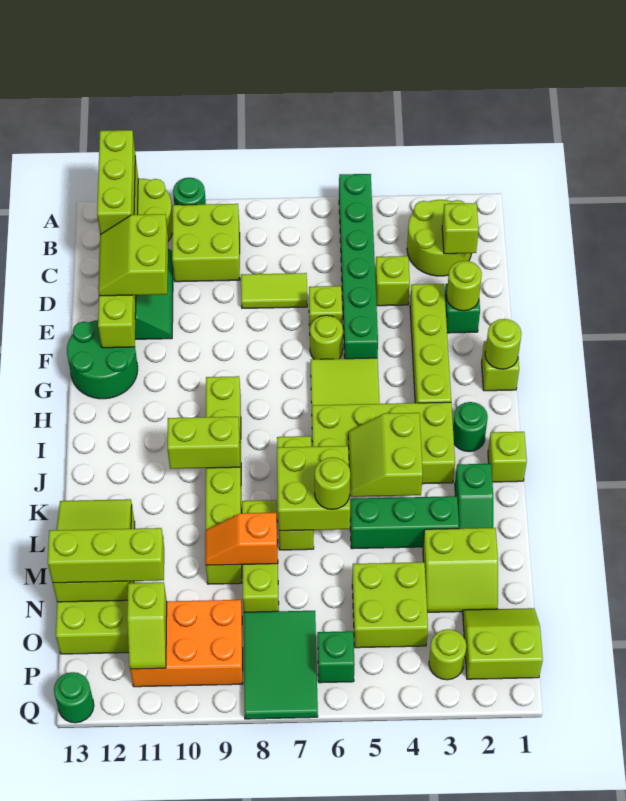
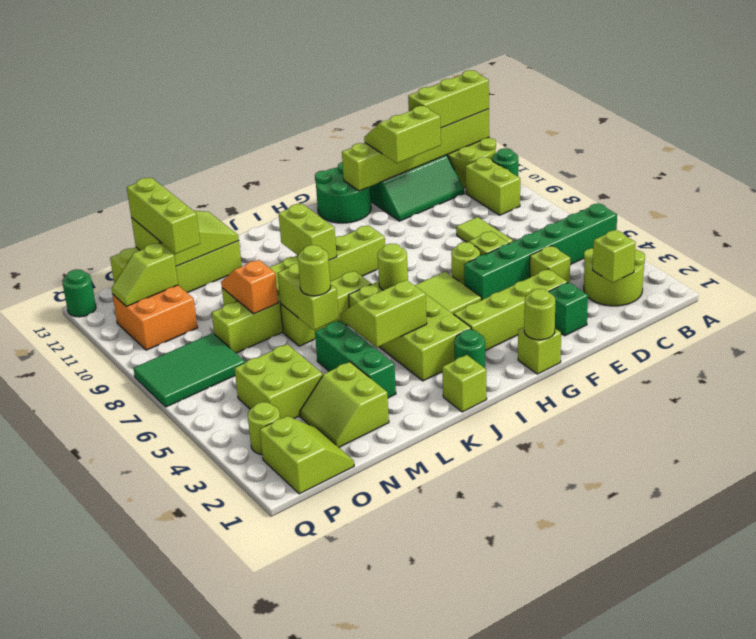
lime brick B9:C10 level 1 -> lime brick B9:B10 level 1
lime round brick E2 level 2 -> lime round brick I6 level 2
green slope K2:L2 level 1 top K -> none
lime brick K6:L7 level 2 -> lime brick L6:L7 level 2
orange brick O9:P11 level 1 -> orange brick O10:P11 level 1
green brick P6 level 1 -> none

